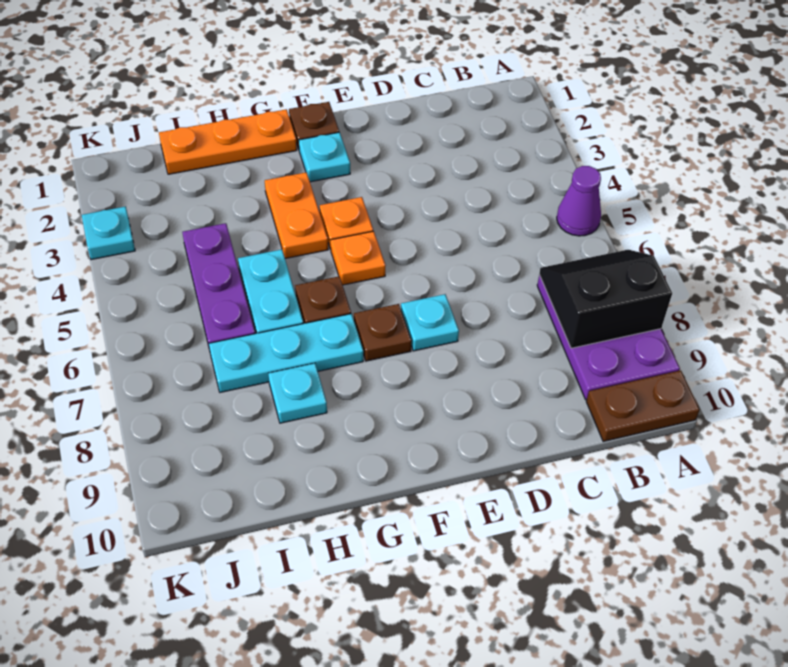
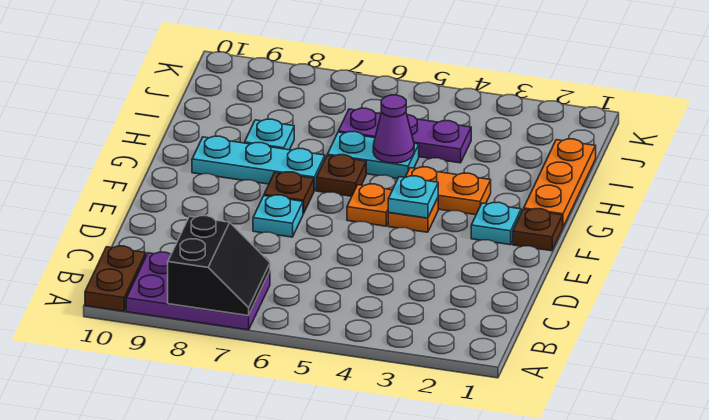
purple cone A5 level 1 -> purple cone H5 level 2
cyan plate G7:I7 level 1 -> cyan plate G7:G9 level 1
cyan plate K3 level 1 -> cyan plate F4 level 2

